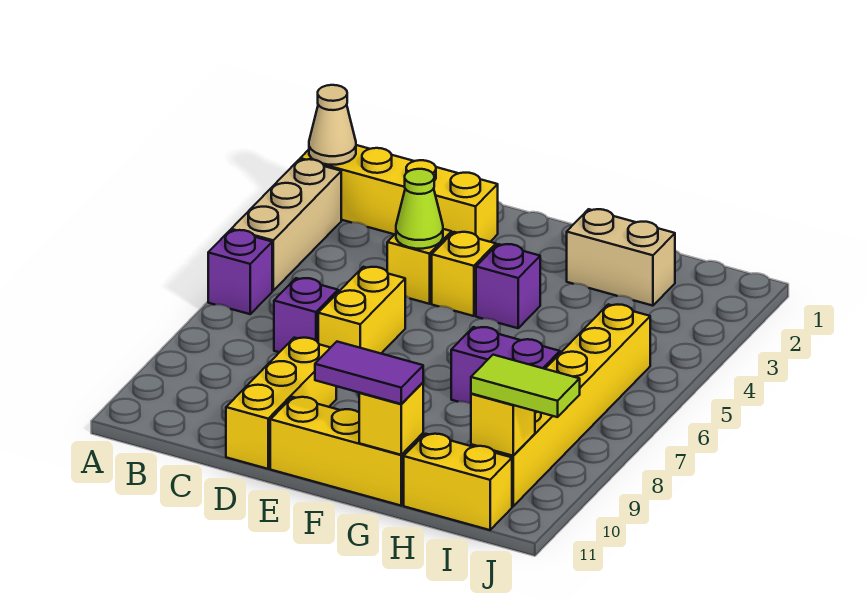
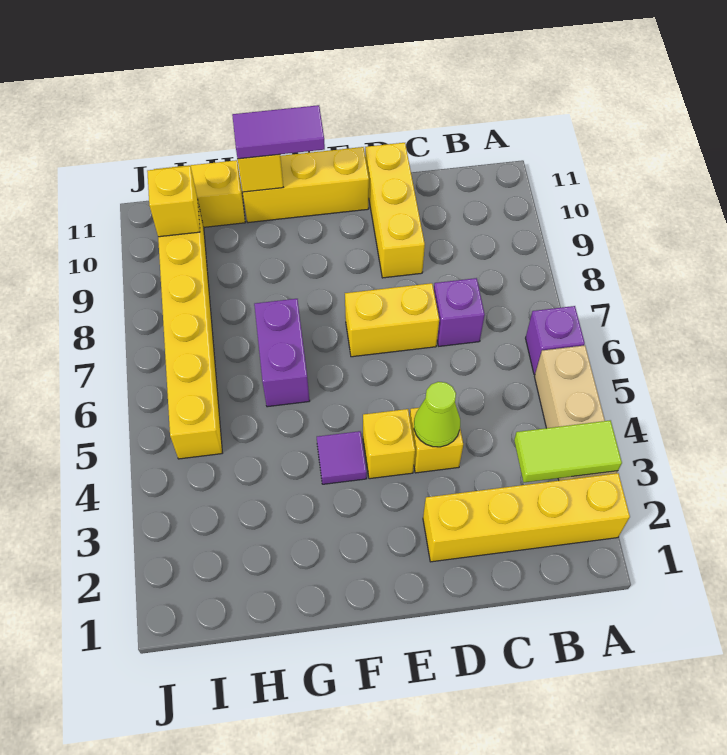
tan cone A2 level 2 -> none
yellow brick D6:D7 level 1 -> yellow brick D7:E7 level 1
purple brick F4 level 1 -> purple tile F4 level 1
tan brick G2:H2 level 1 -> none
purple brick G7:H7 level 1 -> purple brick G6:G7 level 1
lime tile I10:J10 level 3 -> lime tile A3:B3 level 2

